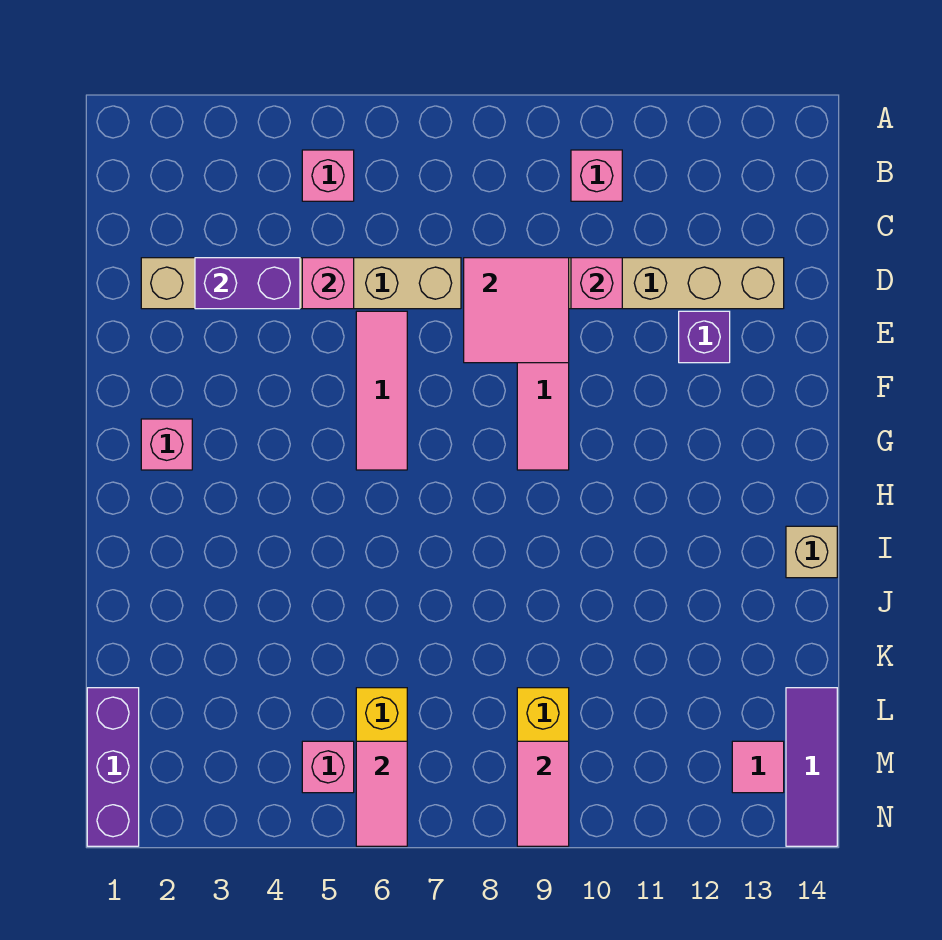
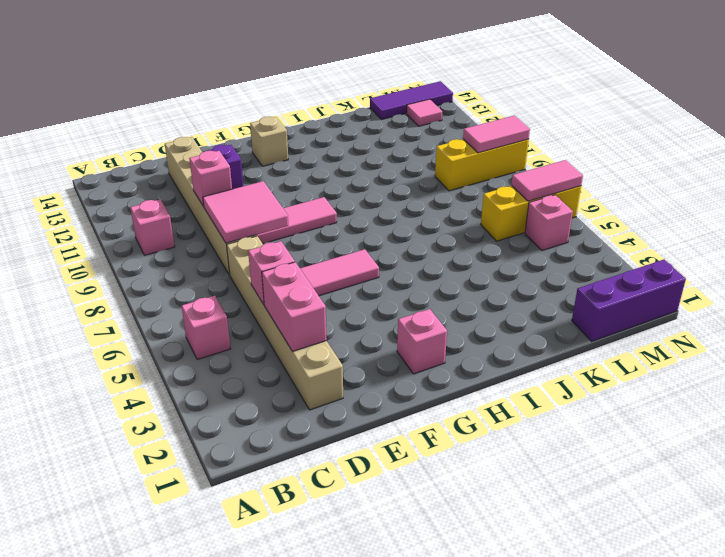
purple brick D3:D4 level 2 -> pink brick D3:D4 level 2
tan brick I14 level 1 -> tan brick G13 level 1

